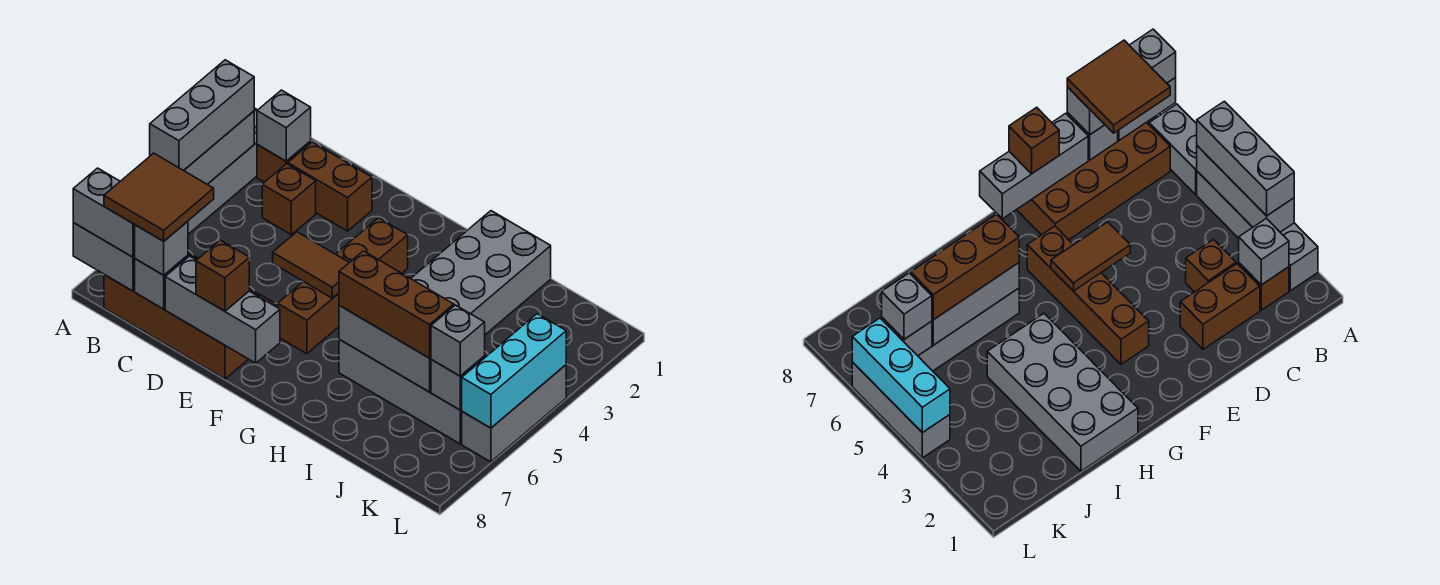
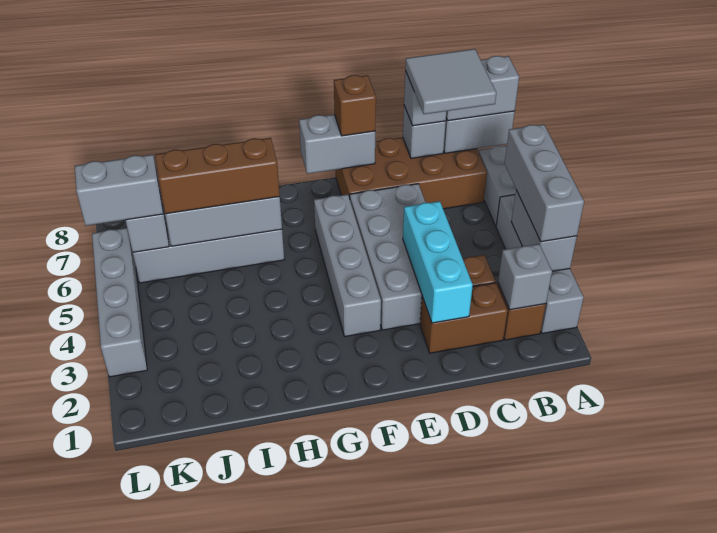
grey brick A3:A5 level 2 -> grey brick A3:A4 level 2
brown tile B7:C8 level 4 -> grey tile B7:C8 level 4
grey brick D8:F8 level 2 -> grey brick E8:F8 level 2
brown tile E5:F5 level 2 -> none
brown brick F3:F6 level 1 -> grey brick F3:F6 level 1
grey brick H1:I4 level 1 -> grey brick D3:E6 level 1
grey brick K6 level 3 -> grey brick K6:L6 level 3
grey brick L4:L6 level 1 -> grey brick L3:L6 level 1
cyan brick L4:L6 level 2 -> cyan brick D2:D4 level 2

